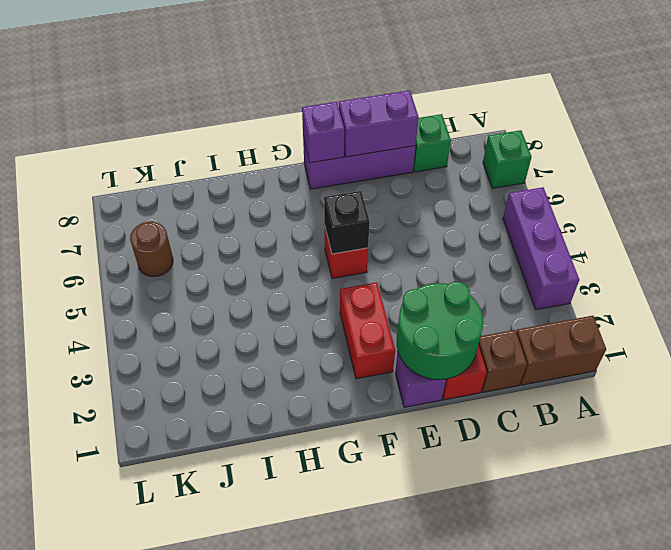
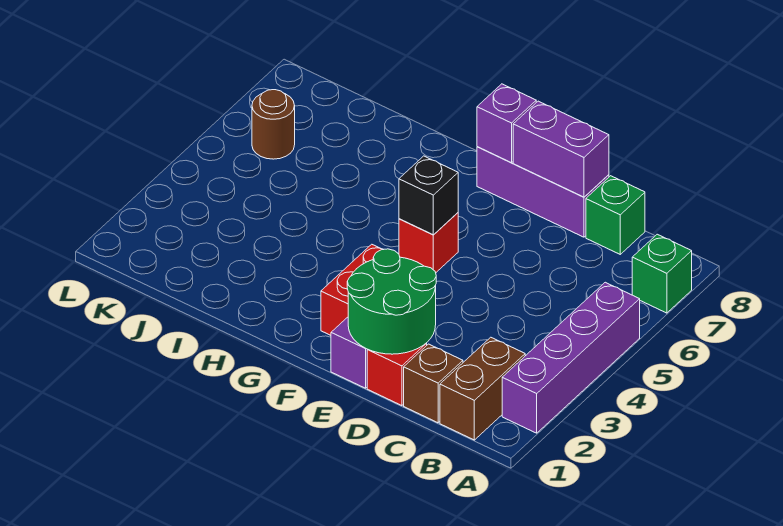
brown brick A1:B1 level 1 -> brown brick B1:B2 level 1
purple brick A3:A5 level 1 -> purple brick A2:A5 level 1

